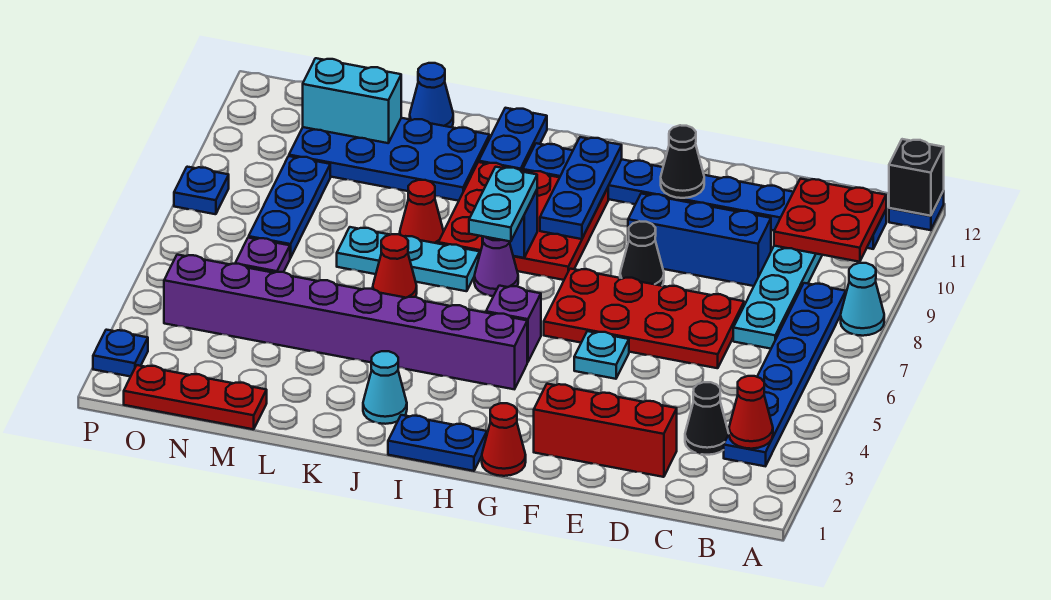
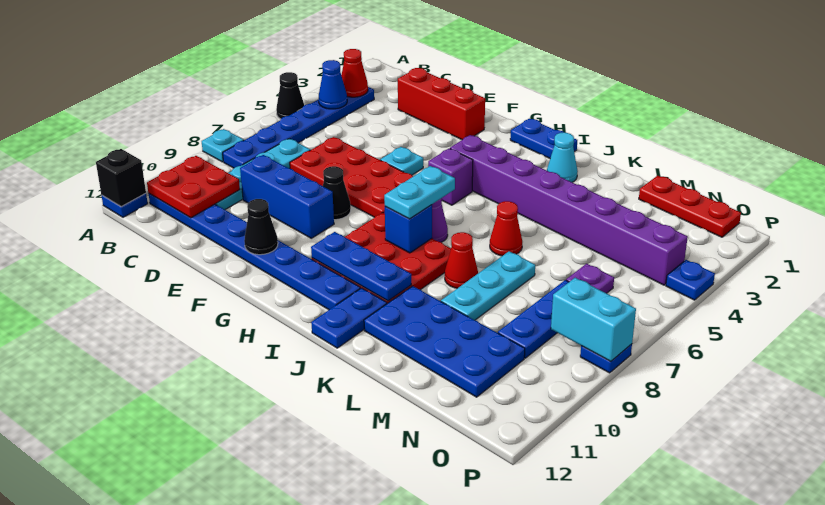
cyan cone A8 level 1 -> cyan plate A8 level 1
black cone C3 level 1 -> black cone A5 level 1
red cone G1 level 1 -> none
blue plate H9:H11 level 2 -> blue plate H10:J10 level 2
cyan plate J7:L7 level 1 -> cyan plate L7:L9 level 1
blue cone L12 level 1 -> blue cone B4 level 2
cyan brick M11:N11 level 2 -> cyan brick O8:P8 level 2
blue plate P2 level 1 -> blue plate P4 level 1

